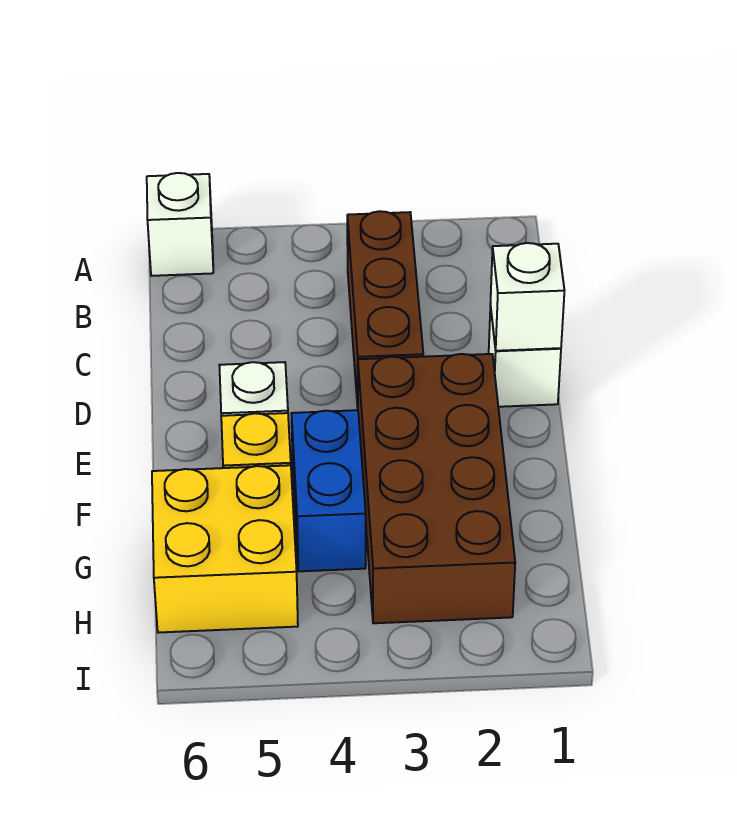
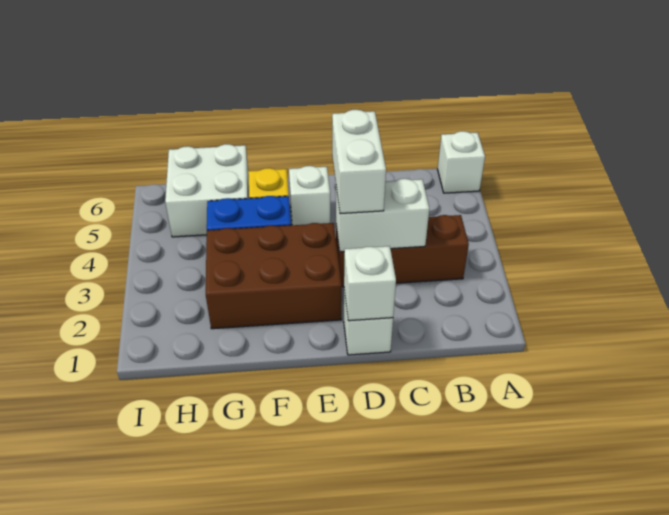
none -> white brick C3:D3 level 2
none -> white brick D3:D4 level 3
brown brick E2:H3 level 1 -> brown brick E2:G3 level 1
yellow brick G5:H6 level 1 -> white brick G5:H6 level 1

